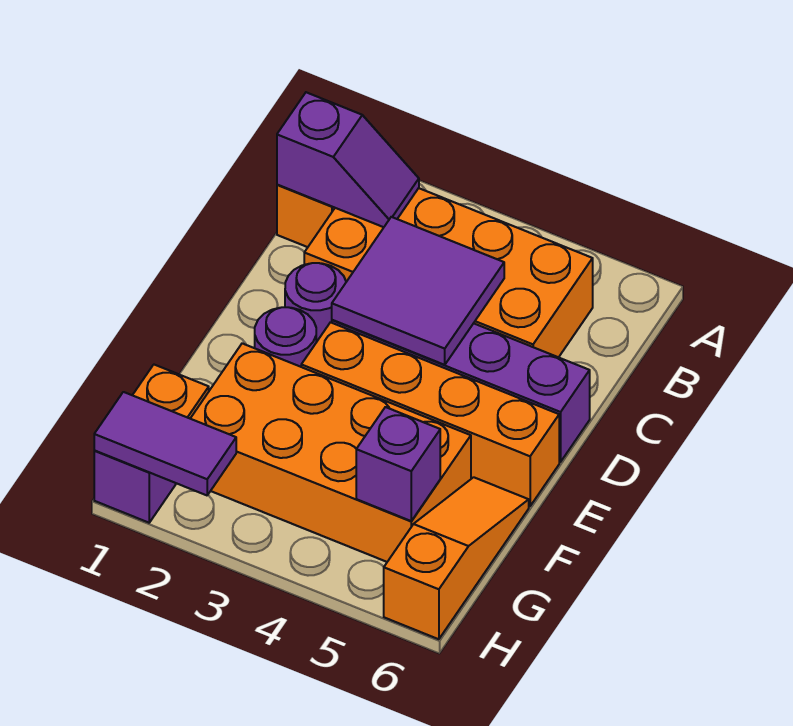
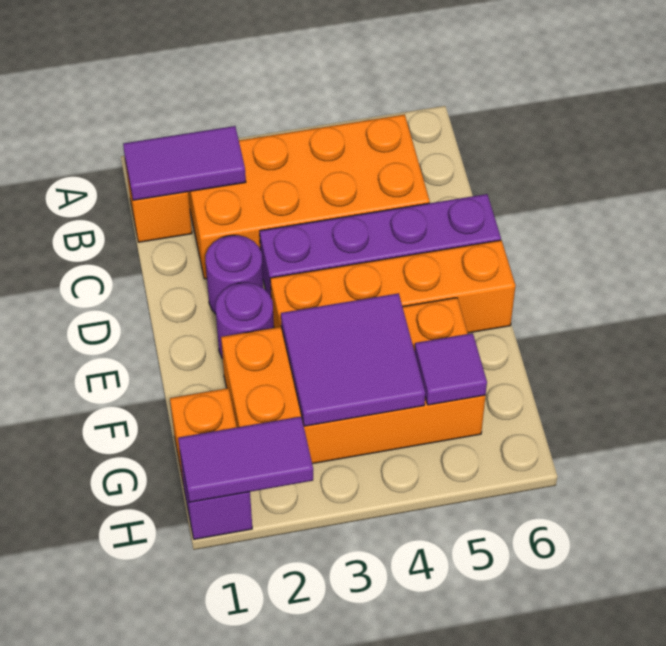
purple slope B1:B2 level 2 top 1 -> purple tile B1:B2 level 2
purple tile C3:D4 level 2 -> purple tile F3:G4 level 2
orange slope F6:H6 level 1 top H -> none
purple brick G5 level 2 -> purple tile G5 level 2

